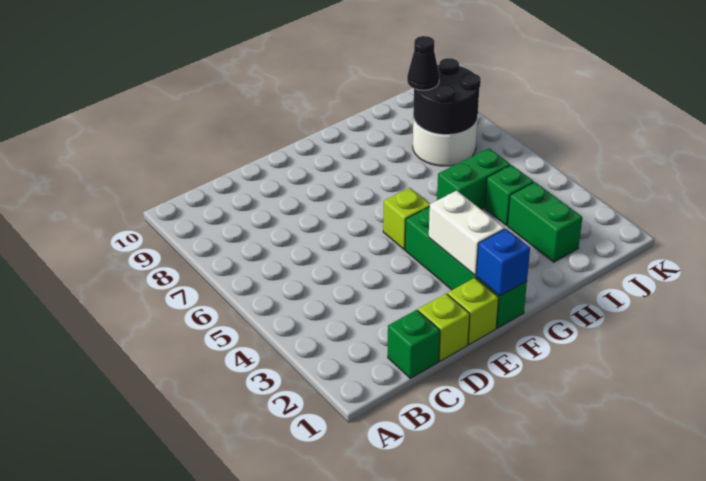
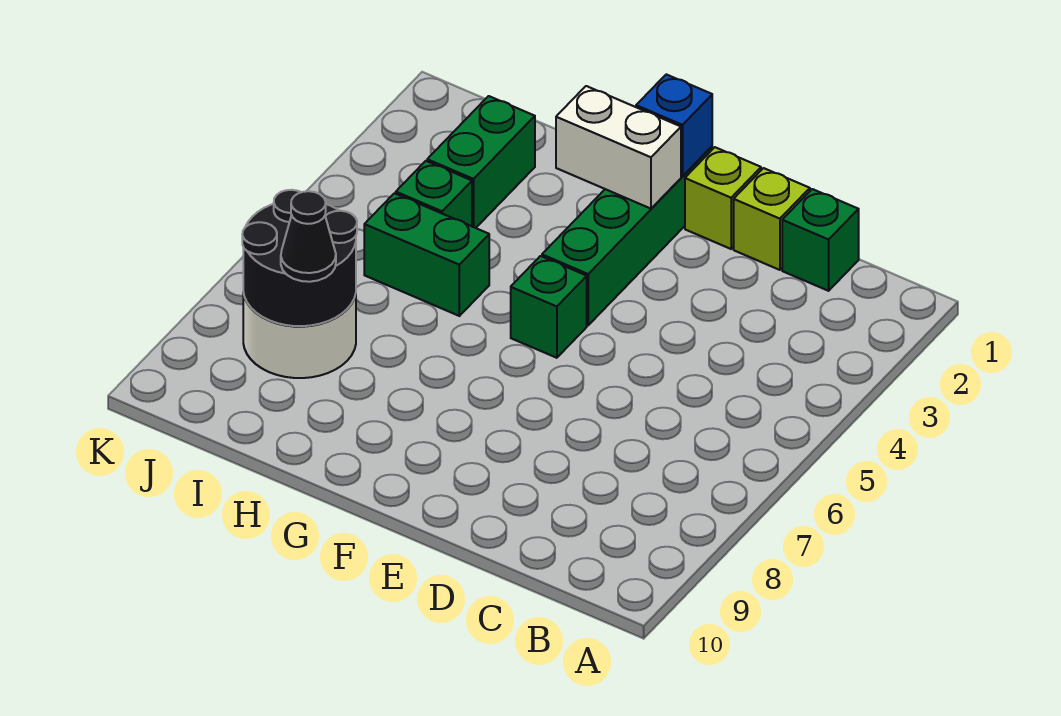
white brick F2:F3 level 2 -> white brick F2:G2 level 2
lime brick F5 level 1 -> green brick F5 level 1

